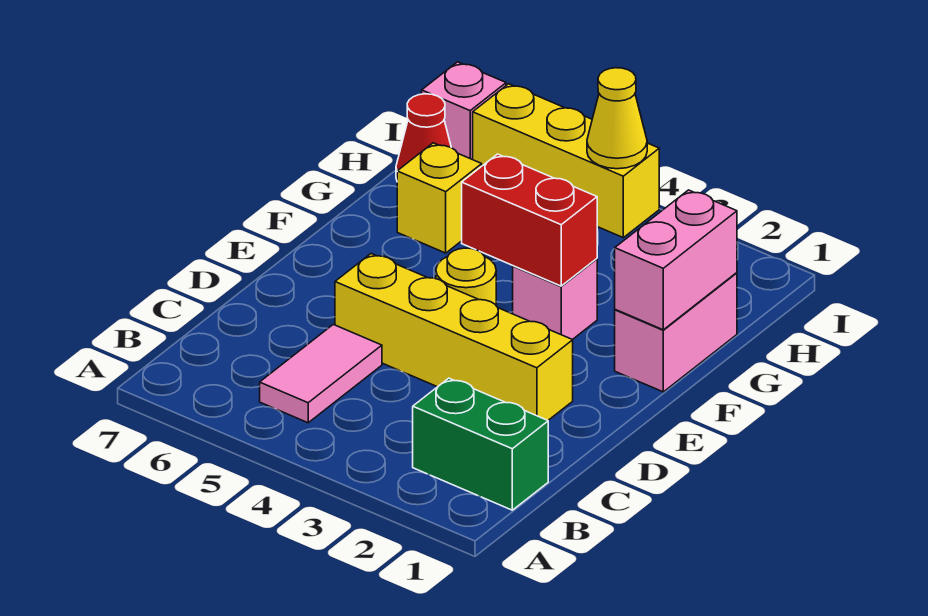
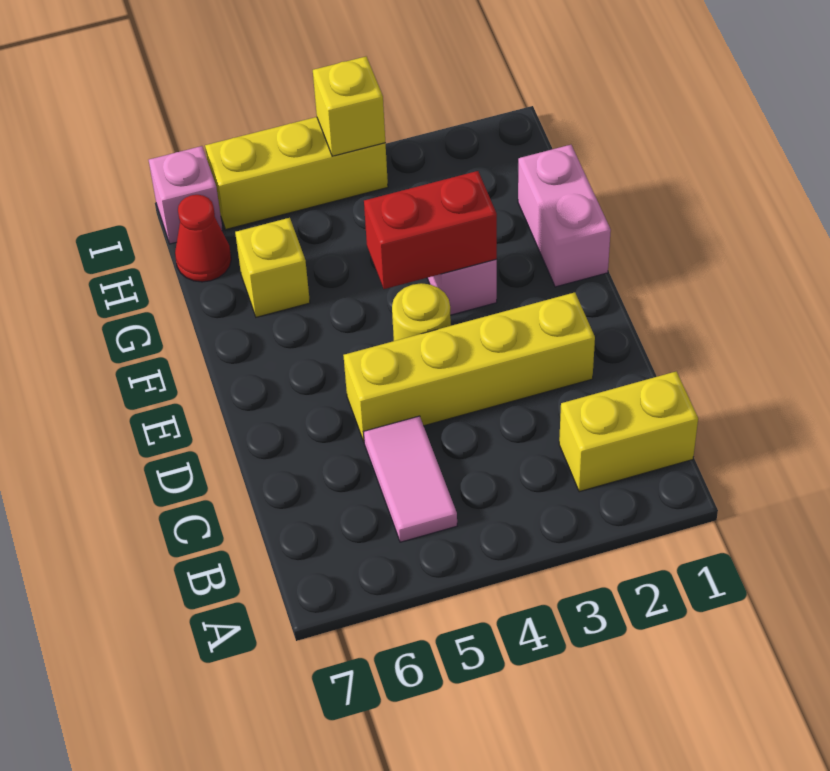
green brick B1:B2 level 1 -> yellow brick B1:B2 level 1
pink brick F1:G1 level 2 -> none
yellow cone I4 level 2 -> yellow brick I4 level 2

